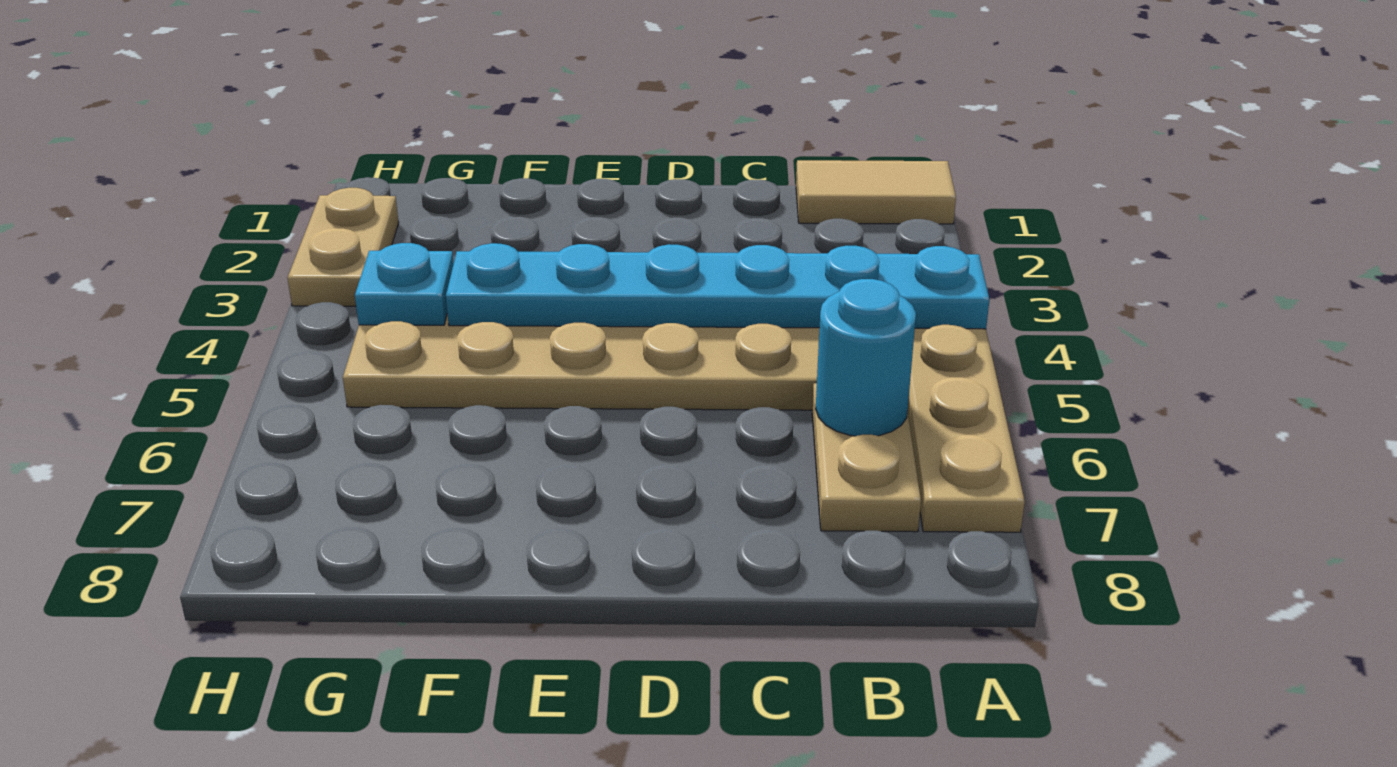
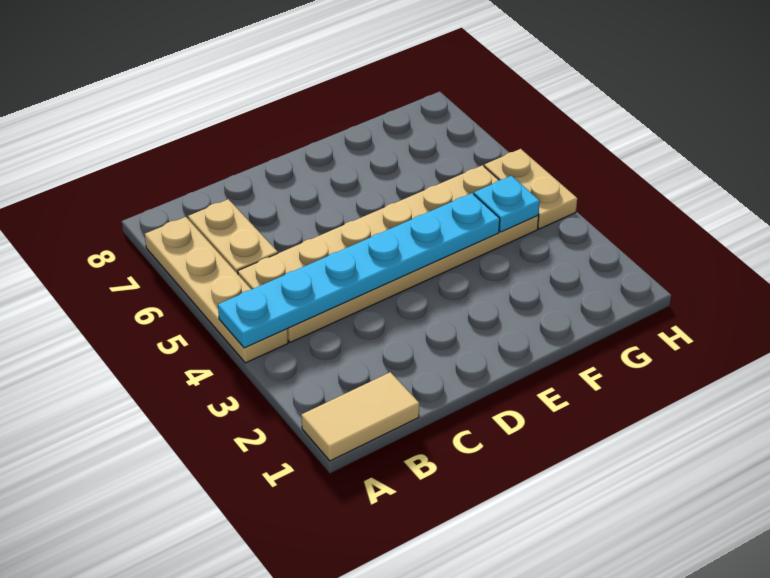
cyan round brick B6 level 2 -> none
tan plate H2:H3 level 1 -> tan plate H4:H5 level 1

